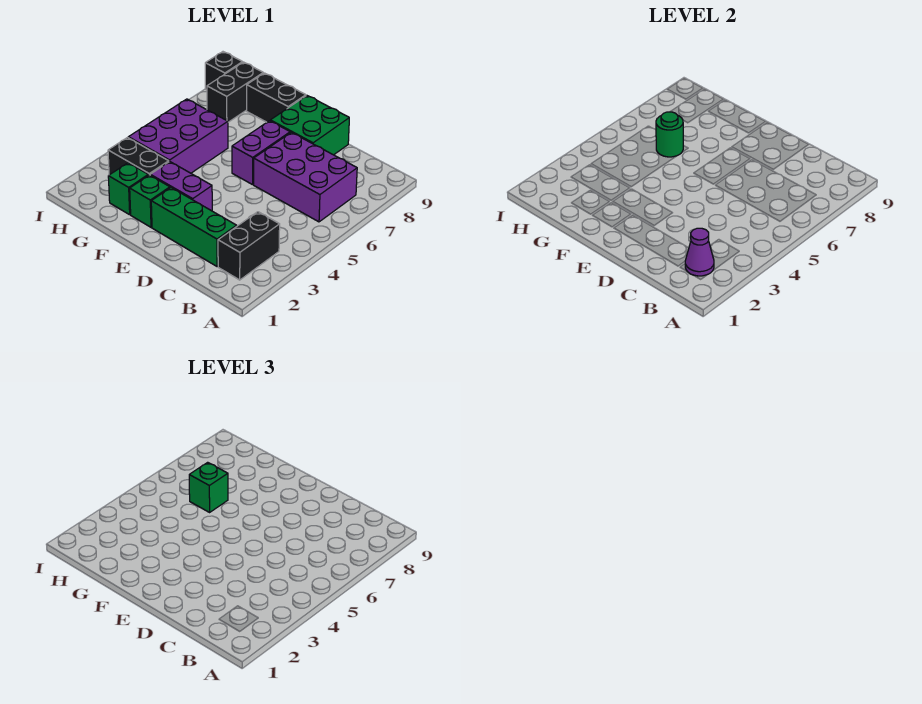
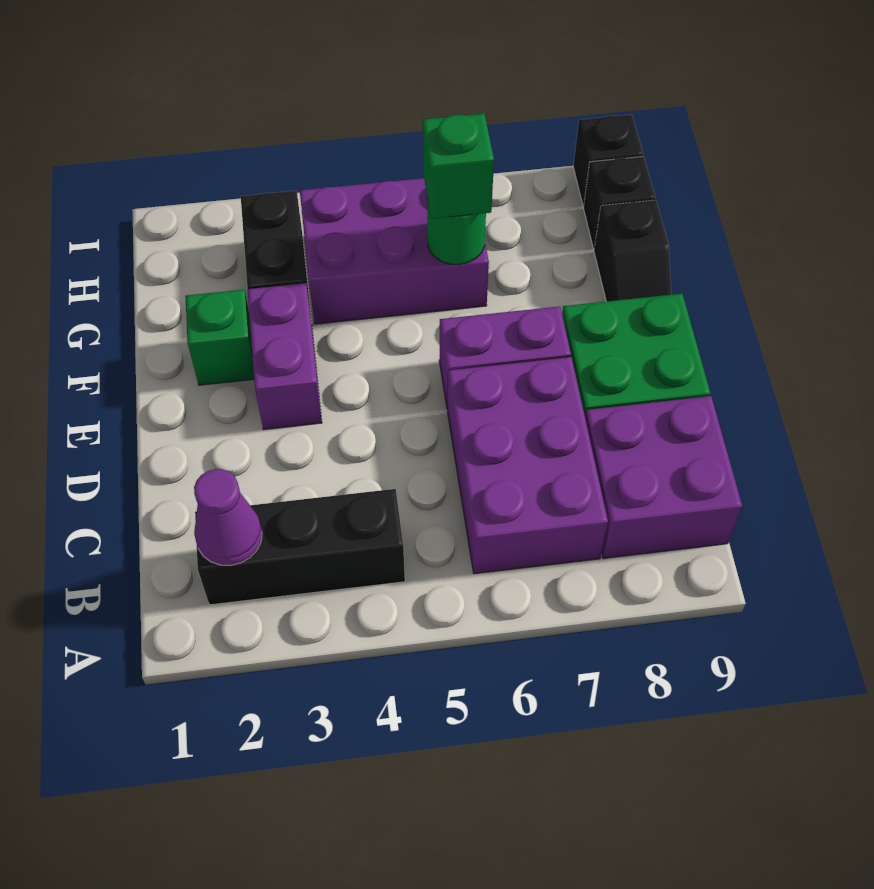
black brick B2:B3 level 1 -> black brick B2:B4 level 1
none -> purple brick B8:C9 level 1
green brick C2:E2 level 1 -> none
black brick F9:G9 level 1 -> black slope F9:G9 level 1 top G
green brick G2 level 1 -> none
black brick H8:H9 level 1 -> black brick H9 level 1

